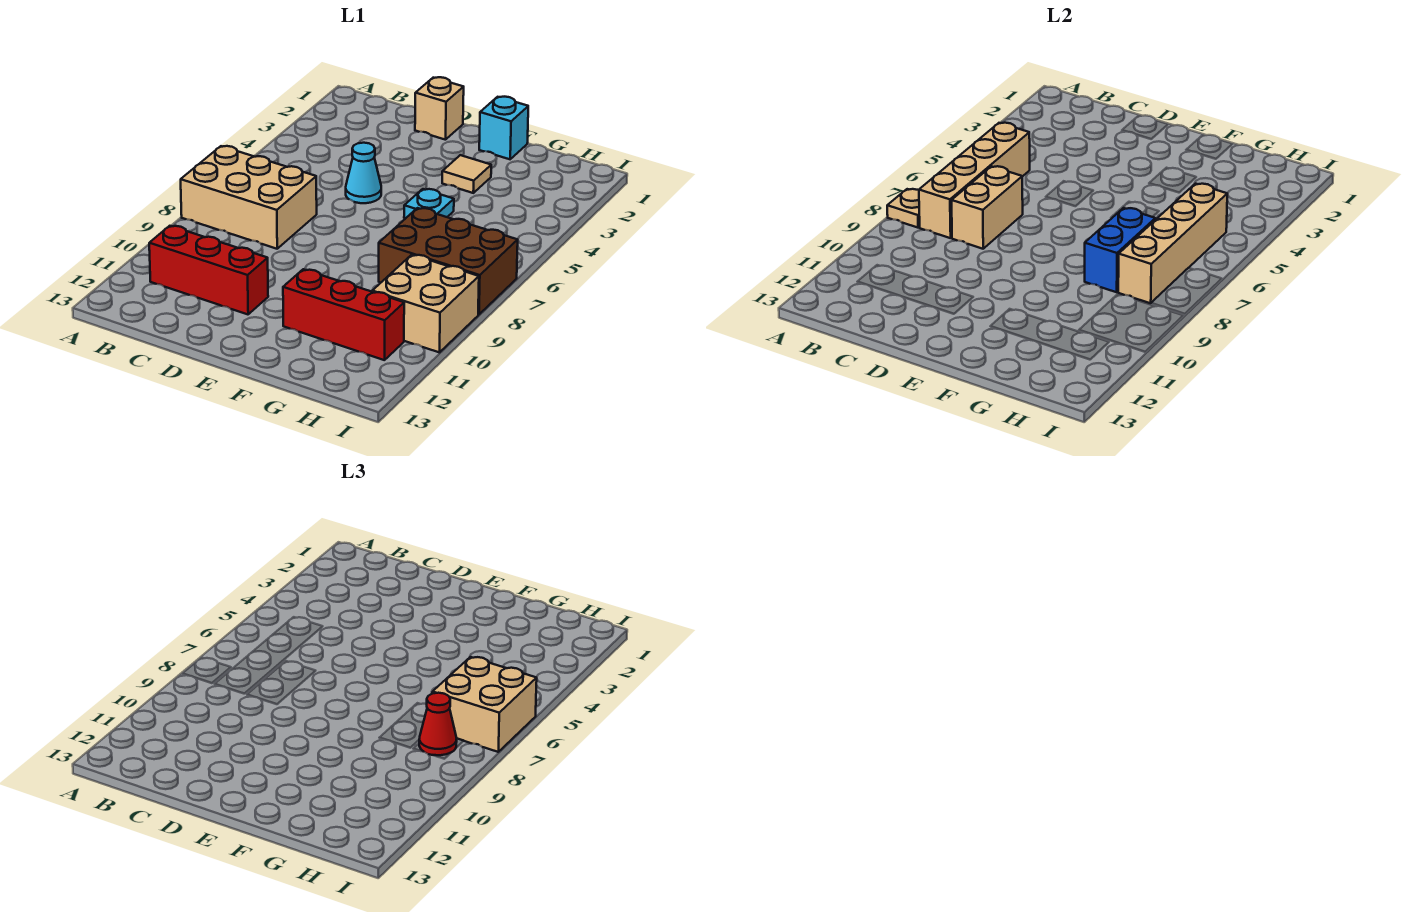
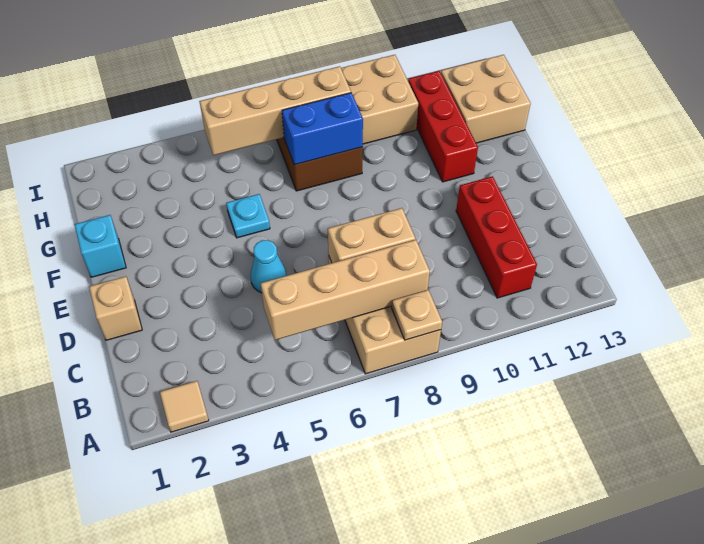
tan tile F3 level 1 -> tan tile A2 level 1
tan brick H6:I7 level 3 -> tan brick G12:H13 level 1
red cone H8 level 3 -> none

